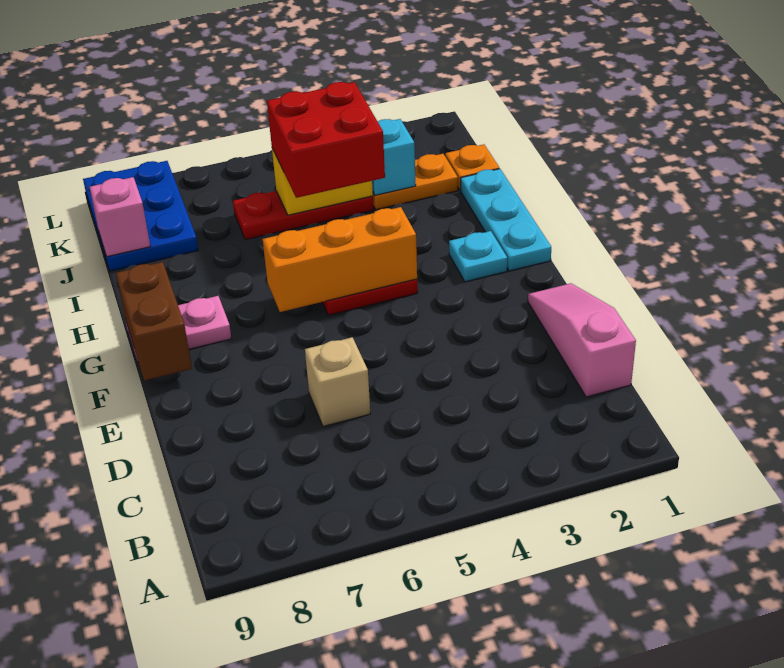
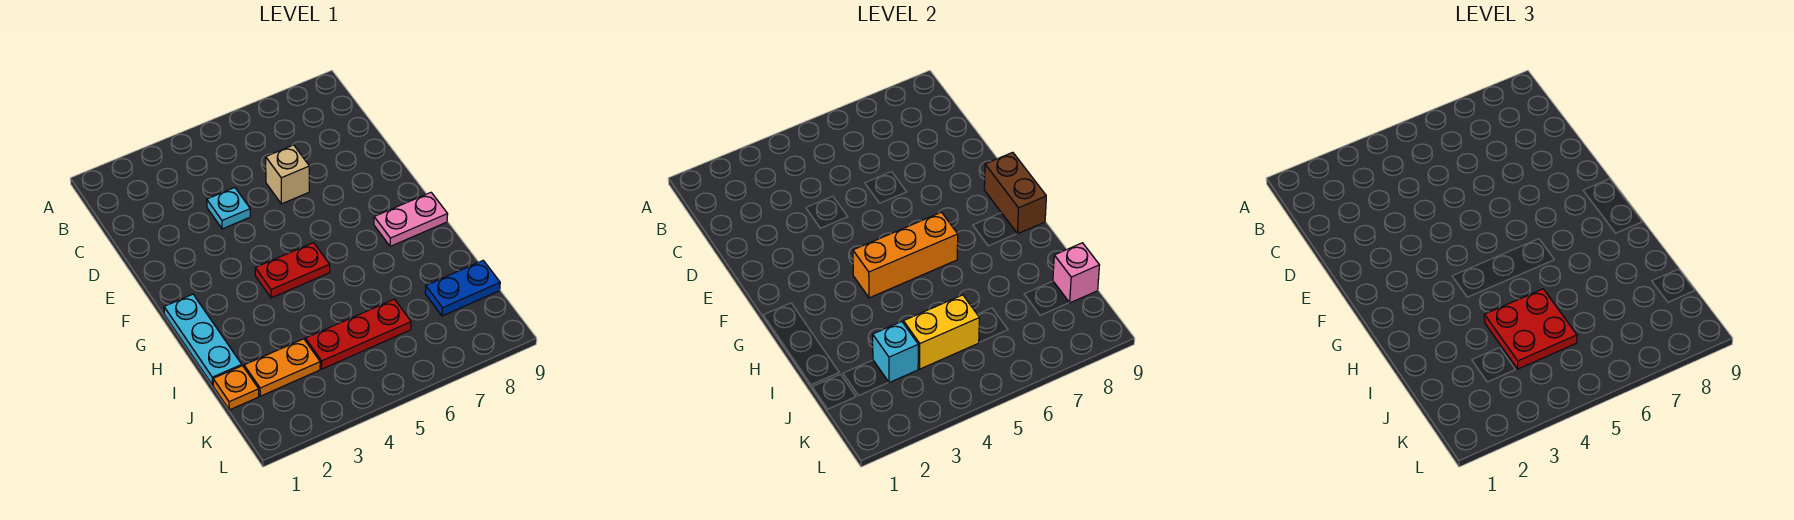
pink slope C1:E1 level 1 top C -> none
cyan plate G2 level 1 -> cyan plate D4 level 1
red brick I4:J5 level 3 -> red plate I4:J5 level 3
blue plate J8:L9 level 1 -> blue plate J8:J9 level 1

